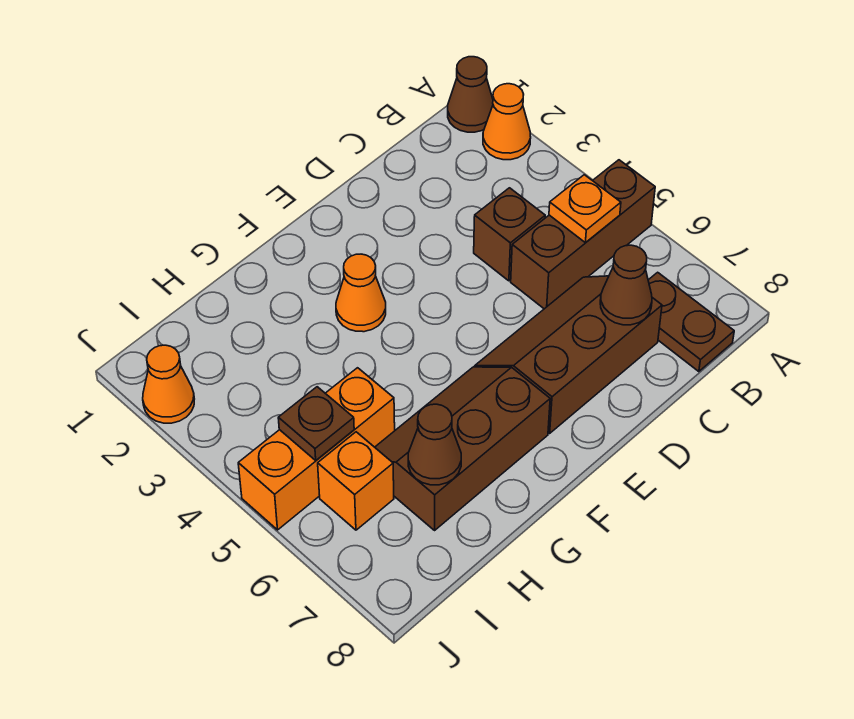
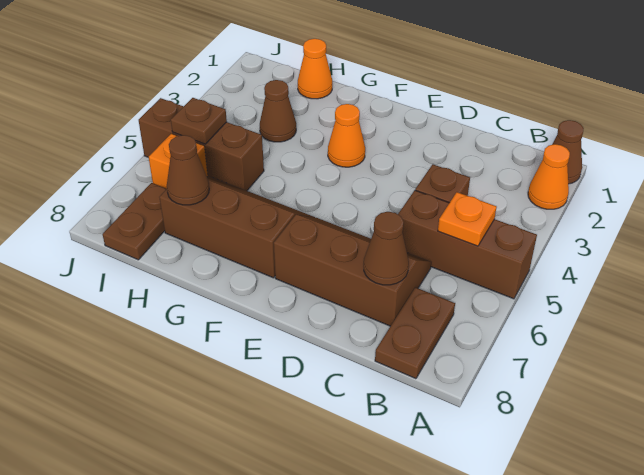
none -> brown cone H3 level 1
orange brick H5:J5 level 1 -> brown brick H5:J5 level 1
none -> brown plate I7:I8 level 1
orange cone J2 level 1 -> orange cone H1 level 1

